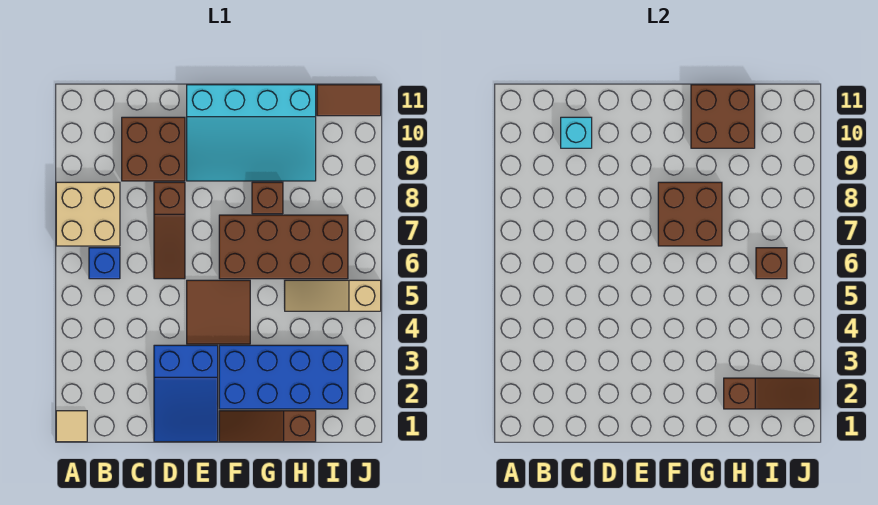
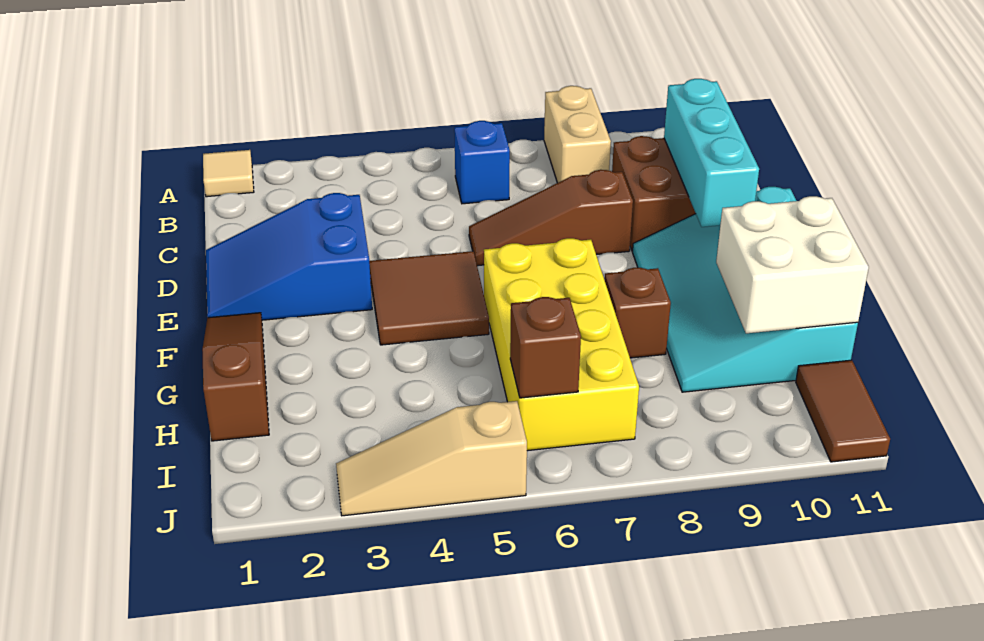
tan brick A7:B8 level 1 -> tan brick A8:B8 level 1
cyan brick C10 level 2 -> cyan brick C10:E10 level 2
blue brick F2:I3 level 1 -> none
brown brick F6:I7 level 1 -> yellow brick F6:I7 level 1
brown brick F7:G8 level 2 -> none
brown brick G10:H11 level 2 -> white brick G10:H11 level 2
brown slope H2:J2 level 2 top H -> none
tan slope H5:J5 level 1 top J -> tan slope J3:J5 level 1 top 5

